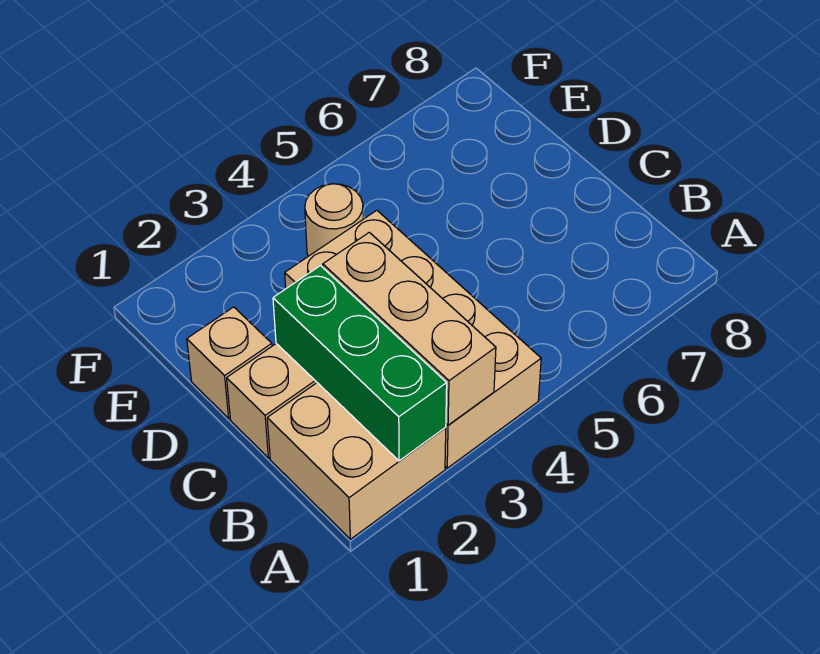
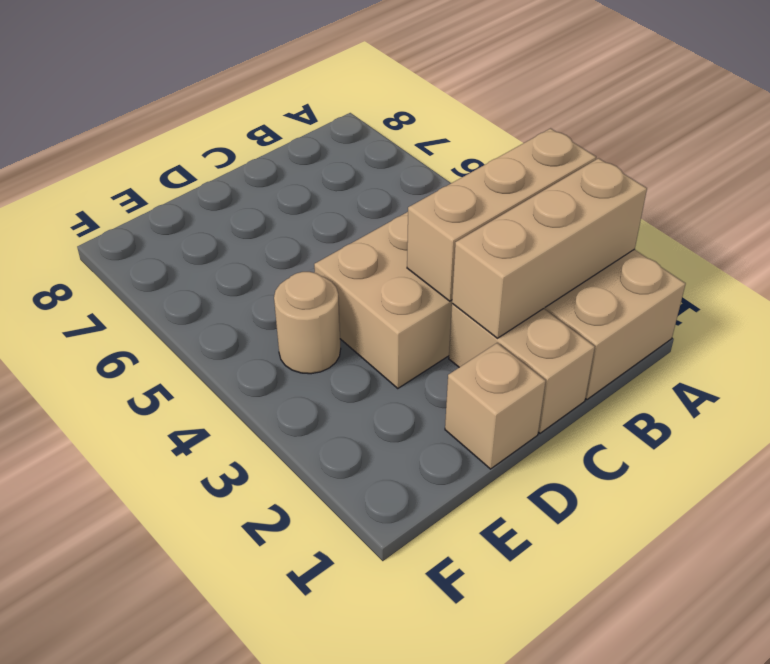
green brick A2:C2 level 2 -> tan brick A2:C2 level 2

